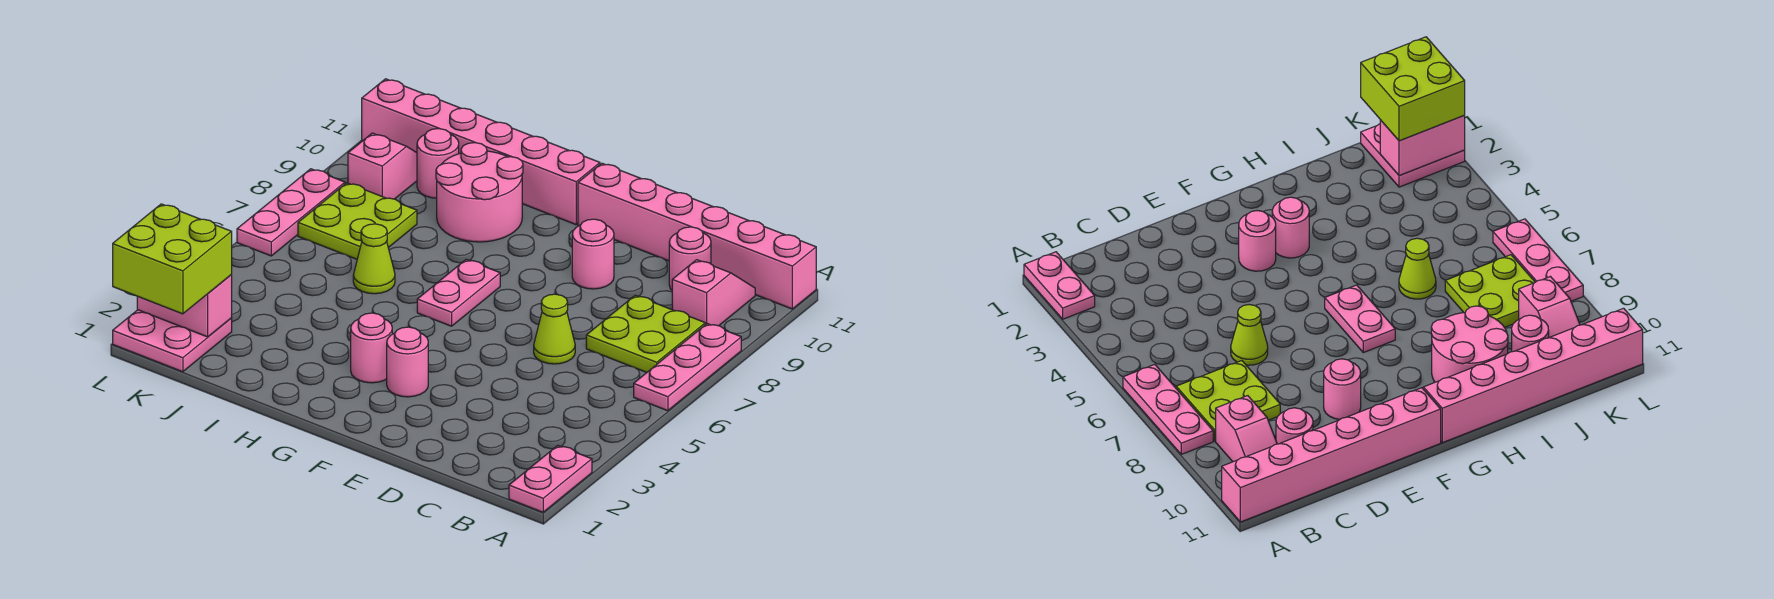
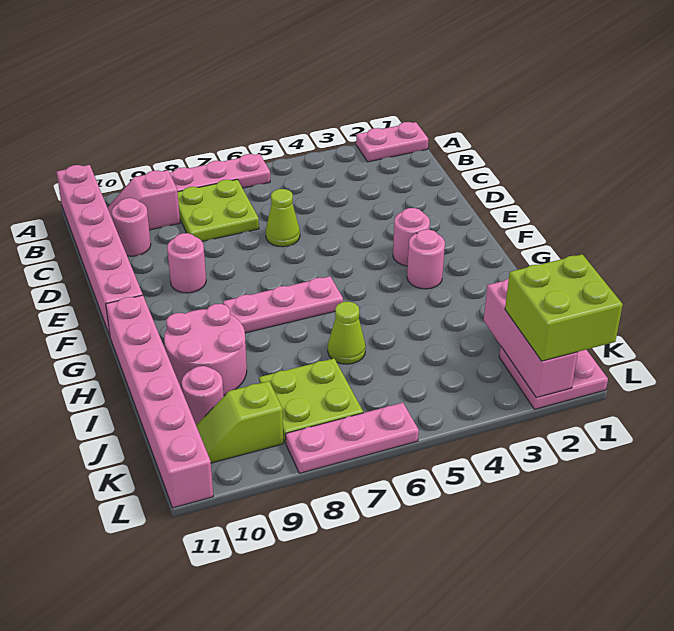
pink plate G6:G7 level 1 -> pink plate G6:G8 level 1
pink brick K2:L2 level 2 -> pink brick J2:L2 level 2
pink slope K9:K10 level 1 top 9 -> lime slope K9:K10 level 1 top 9

